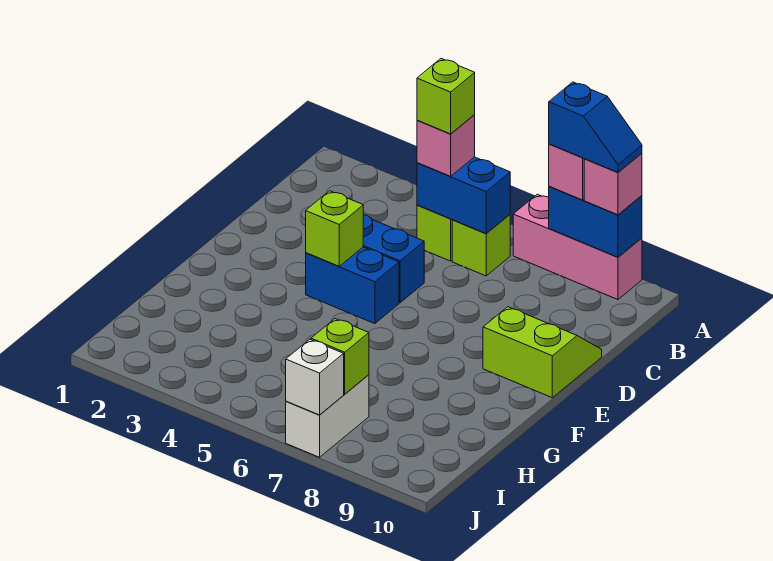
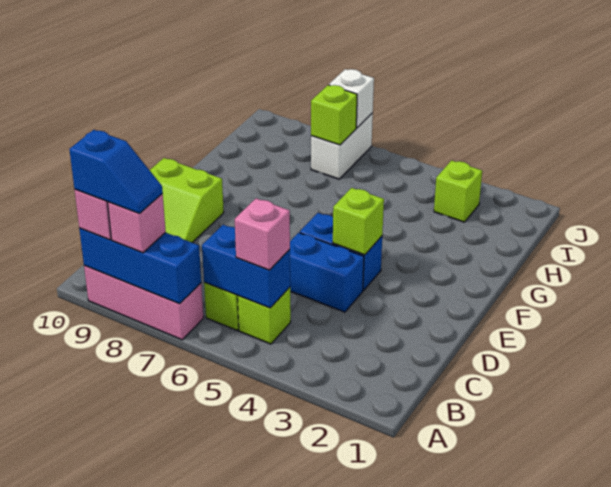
blue brick A8:A9 level 2 -> blue brick A7:A9 level 2
blue slope A8:A9 level 4 top 8 -> blue slope A8:A9 level 4 top 9
lime brick B5 level 4 -> lime brick I3 level 1

